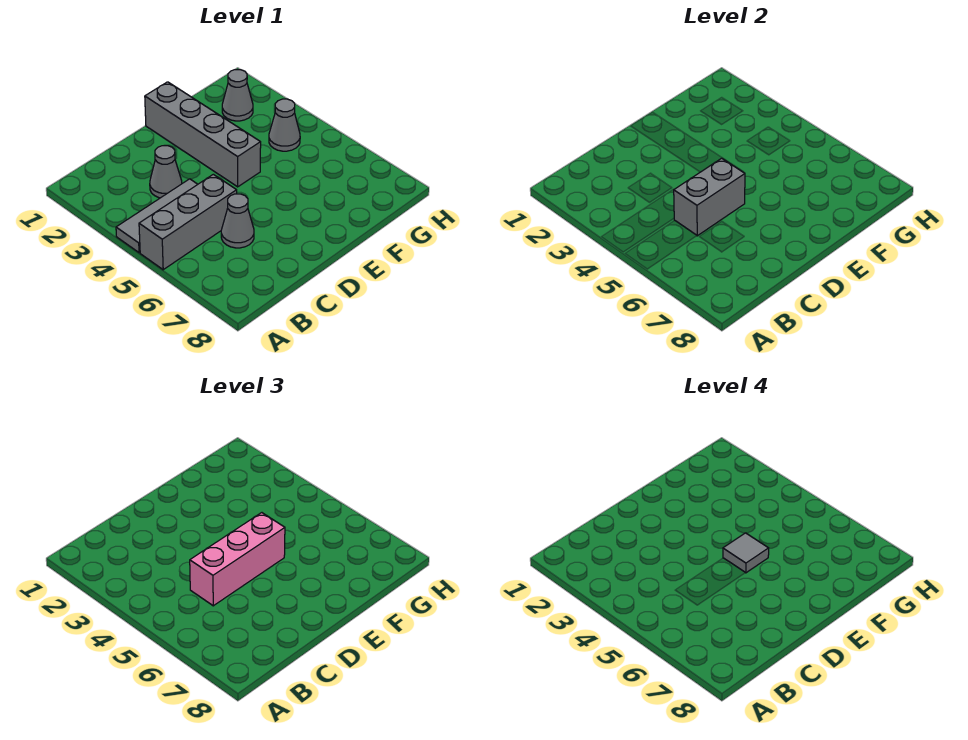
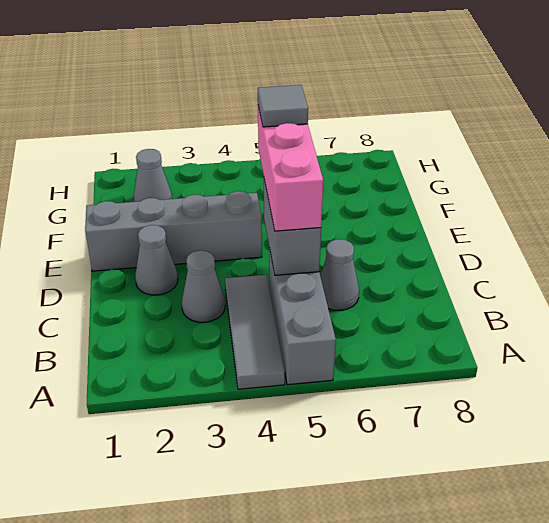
grey cone G4 level 1 -> grey cone D2 level 1

